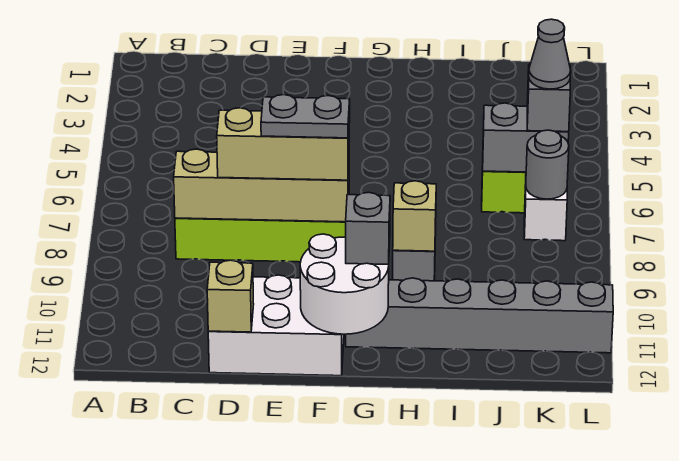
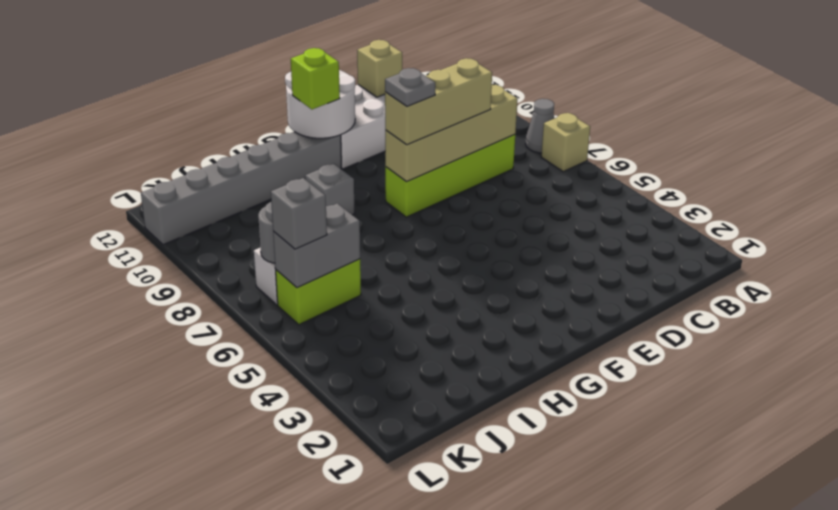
grey plate E8:F8 level 4 -> grey plate F8 level 4
grey brick G11 level 3 -> lime brick G11 level 3
tan brick H9 level 2 -> tan brick A7 level 1
grey cone K6 level 4 -> grey cone A8 level 1

